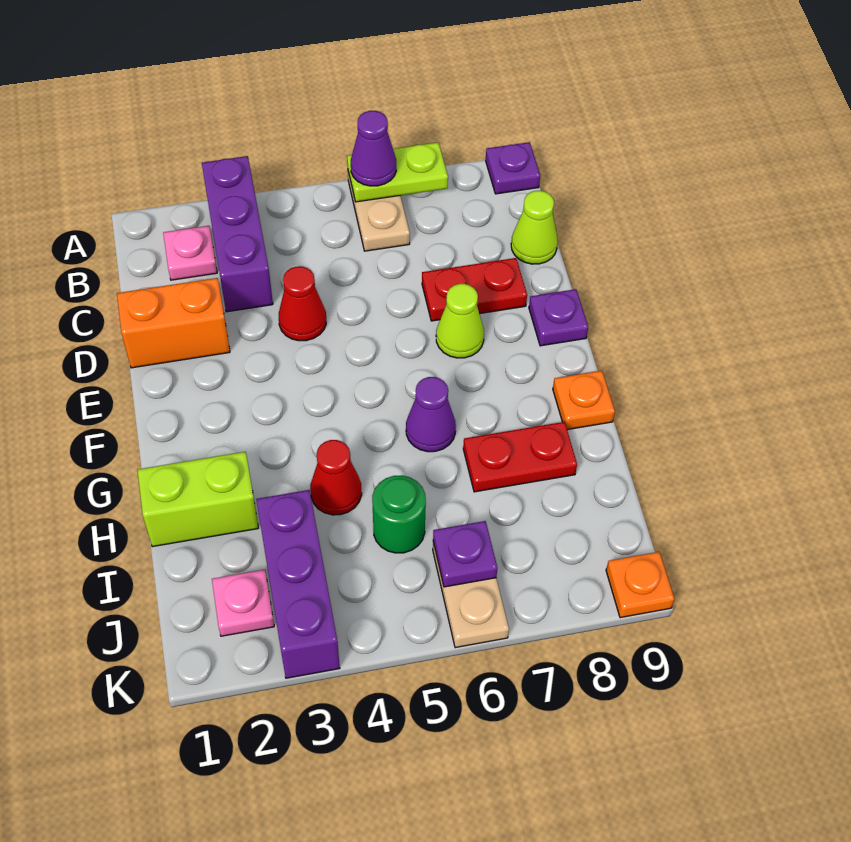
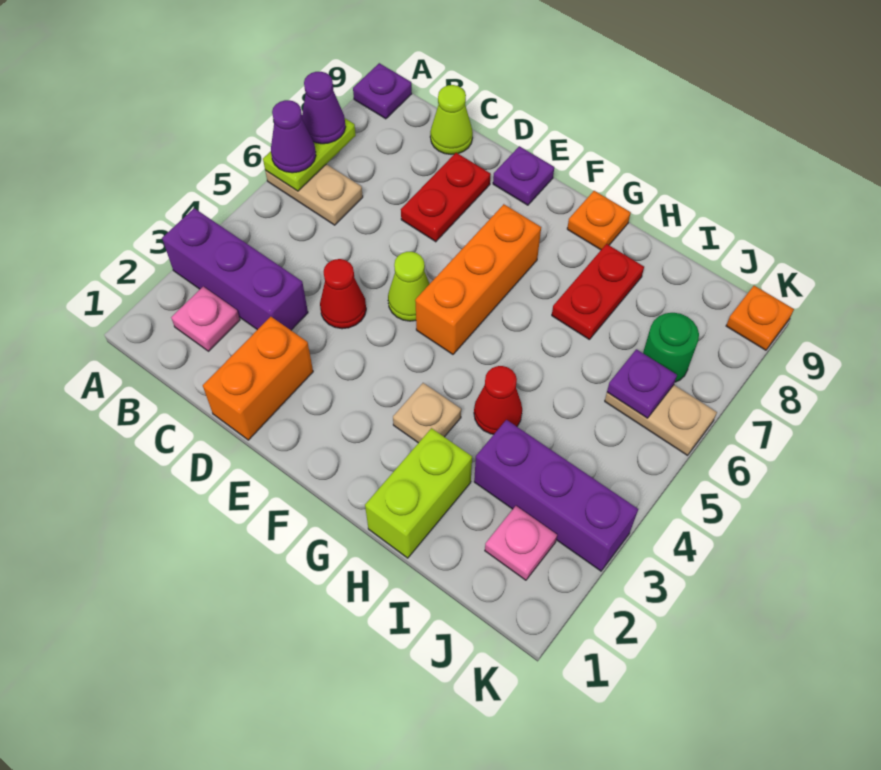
lime cone E7 level 1 -> lime cone E5 level 1
none -> orange brick F5:F7 level 1
none -> tan plate G3 level 1
purple cone G6 level 1 -> purple cone A7 level 3
green round brick I5 level 1 -> green round brick J7 level 1

